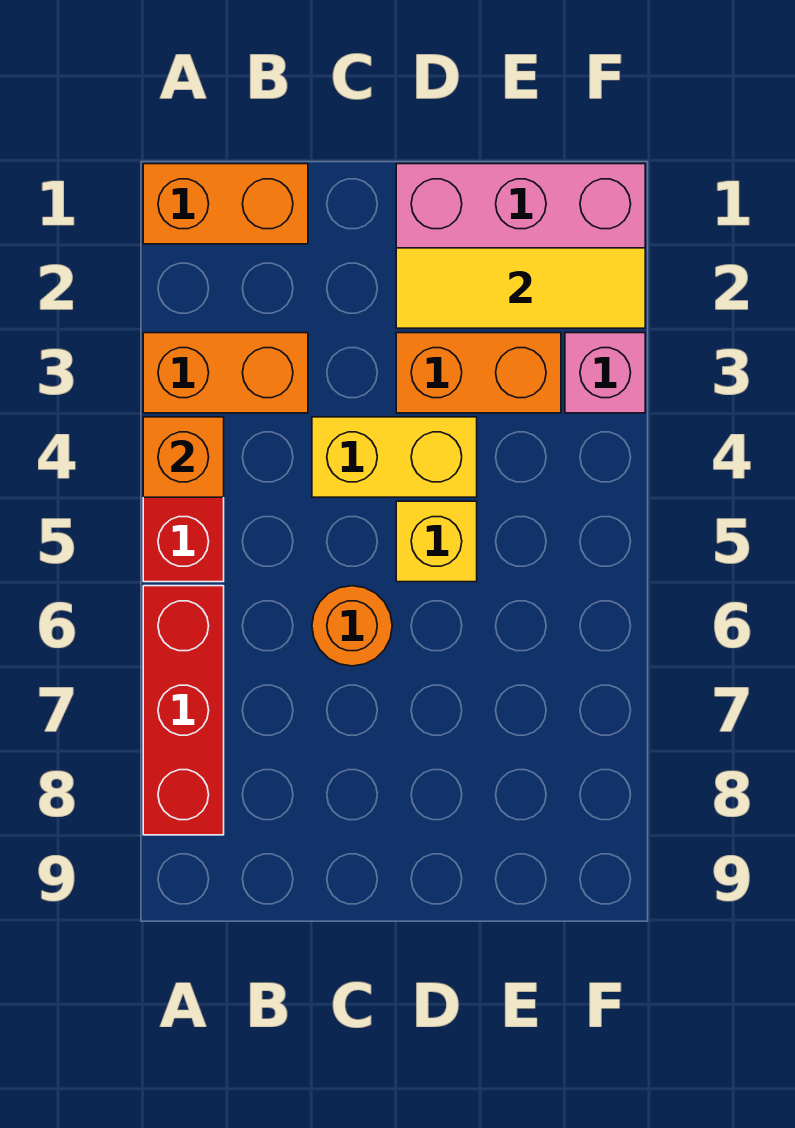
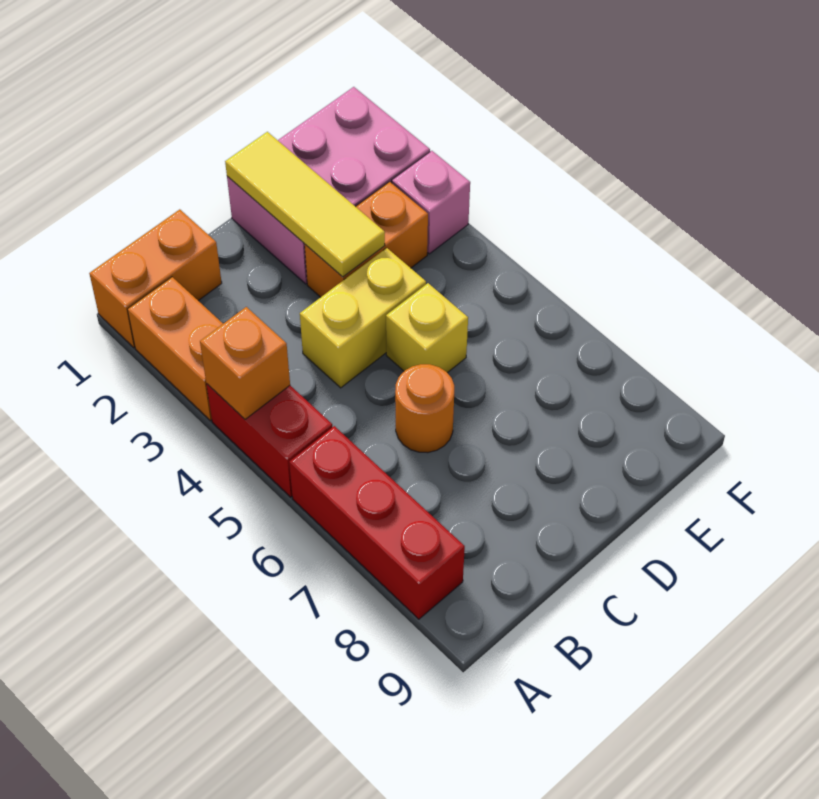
orange brick A3:B3 level 1 -> orange brick A2:A3 level 1
yellow tile D2:F2 level 2 -> yellow tile D1:D3 level 2

